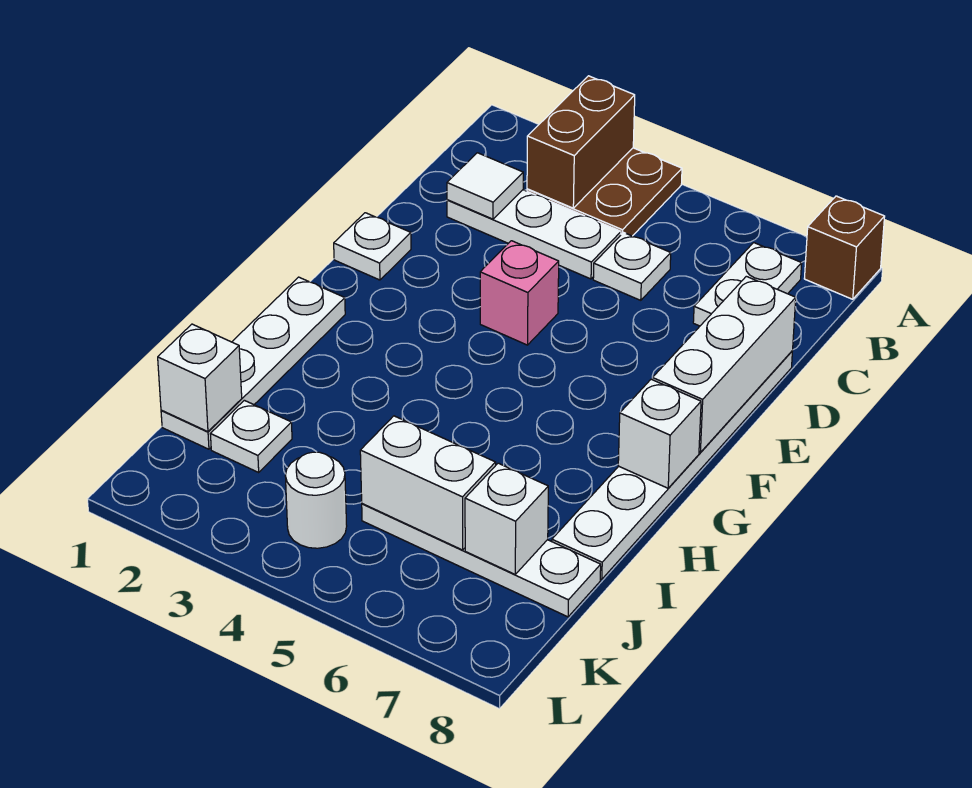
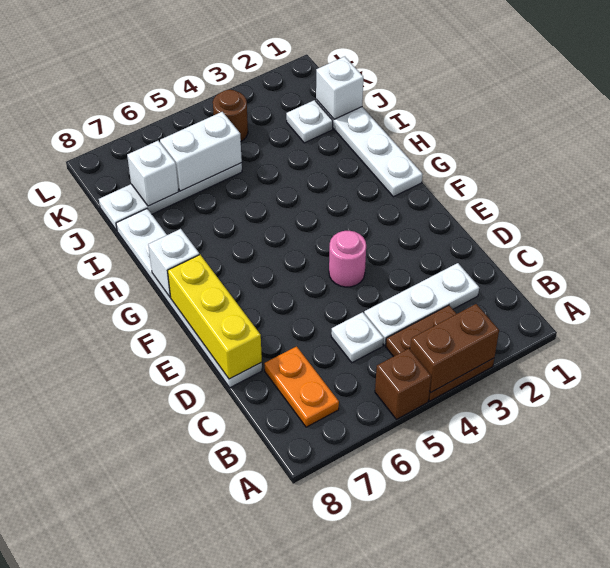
brown brick A3:B3 level 2 -> brown brick A3:A4 level 2
brown brick A8 level 1 -> brown brick A5 level 1
white plate B7:C7 level 1 -> orange plate B7:C7 level 1
white tile C2 level 2 -> none
white brick D8:F8 level 2 -> yellow brick D8:F8 level 2
white plate E1 level 1 -> none
pink brick E4 level 1 -> pink round brick E4 level 1
white round brick K4 level 1 -> brown round brick K4 level 1

